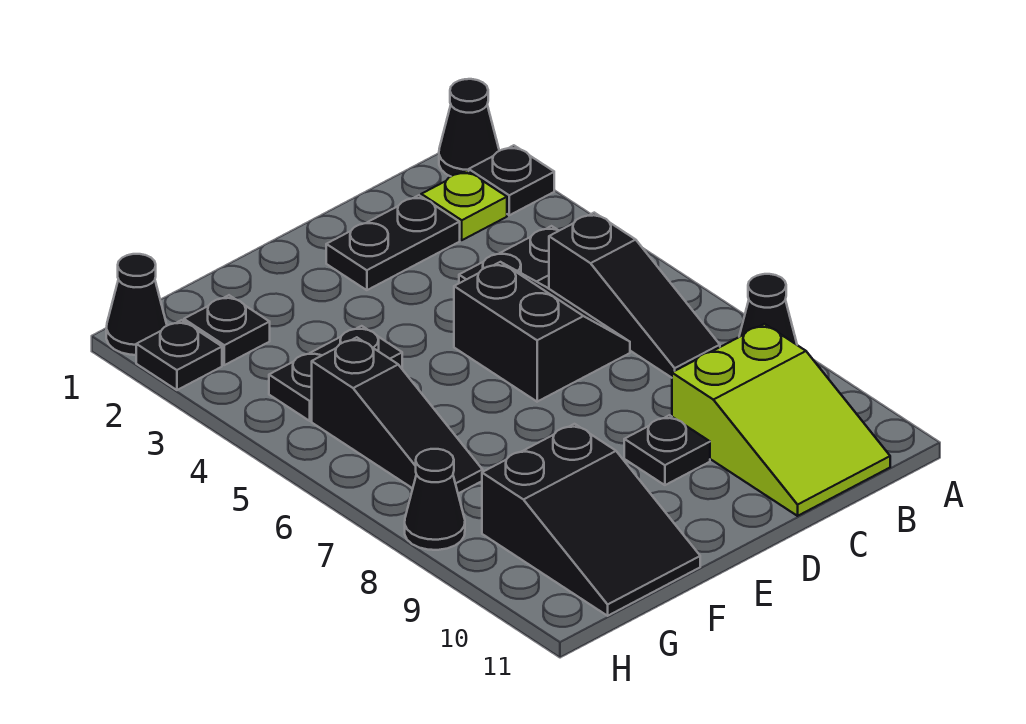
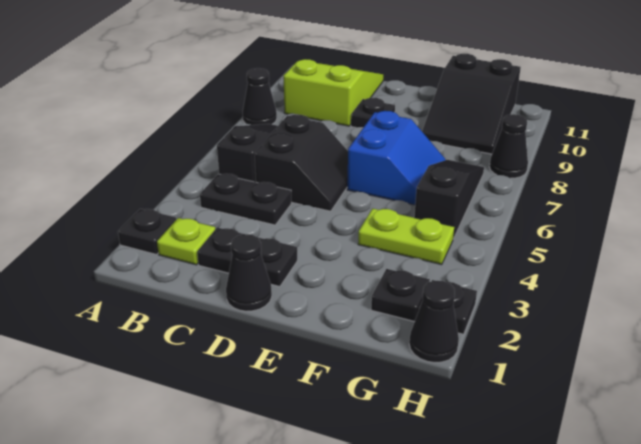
black cone A1 level 1 -> black cone D1 level 1
black slope C5:D6 level 1 top D -> black slope C5:D6 level 1 top C
none -> blue slope E6:F7 level 1 top E
black plate F4:G4 level 1 -> lime plate F4:G4 level 1
black slope F9:G11 level 1 top 9 -> black slope F9:G11 level 1 top 11

